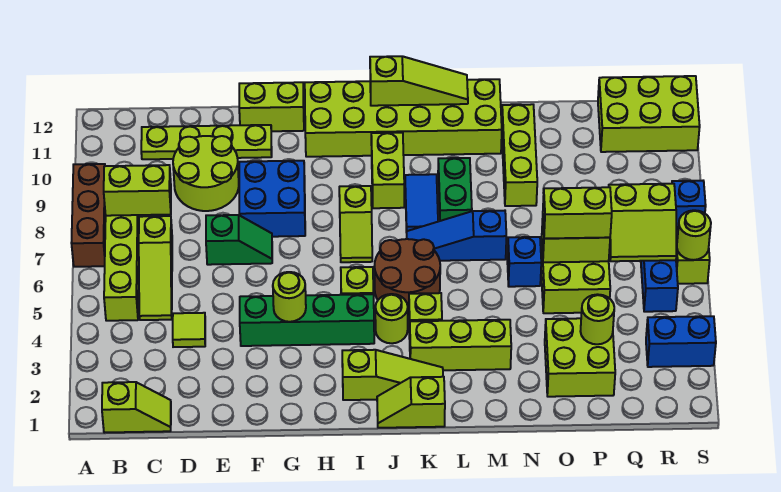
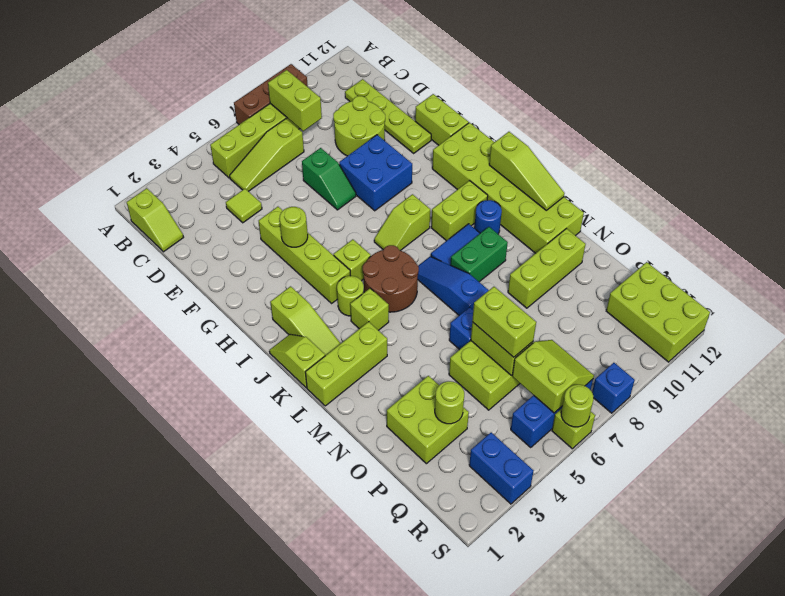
green brick F4:I4 level 1 -> lime brick F4:I4 level 1
lime brick K3:M3 level 1 -> lime brick L1:L3 level 1
none -> blue round brick K10 level 1
lime slope Q6:R7 level 2 top 7 -> lime slope Q6:R7 level 2 top 6

